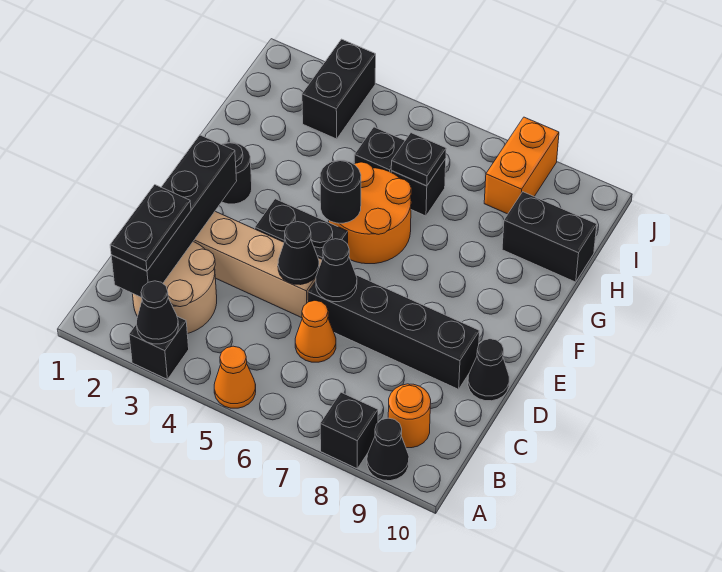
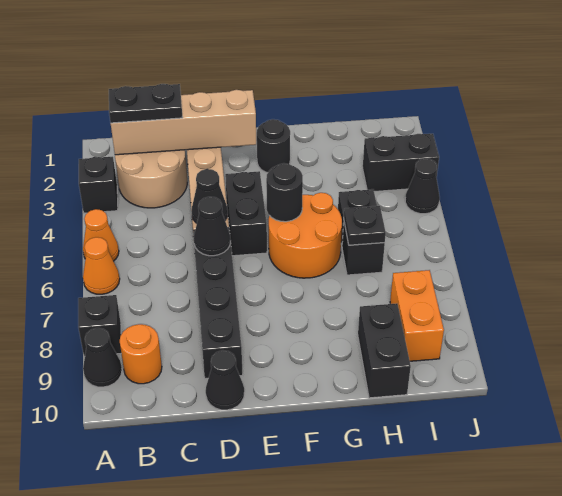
black cone A3 level 2 -> black cone J4 level 1
black brick B2:E2 level 2 -> tan brick B2:E2 level 2
orange cone C6 level 1 -> orange cone A6 level 1
orange brick I8:J8 level 1 -> orange brick I8:I9 level 1

